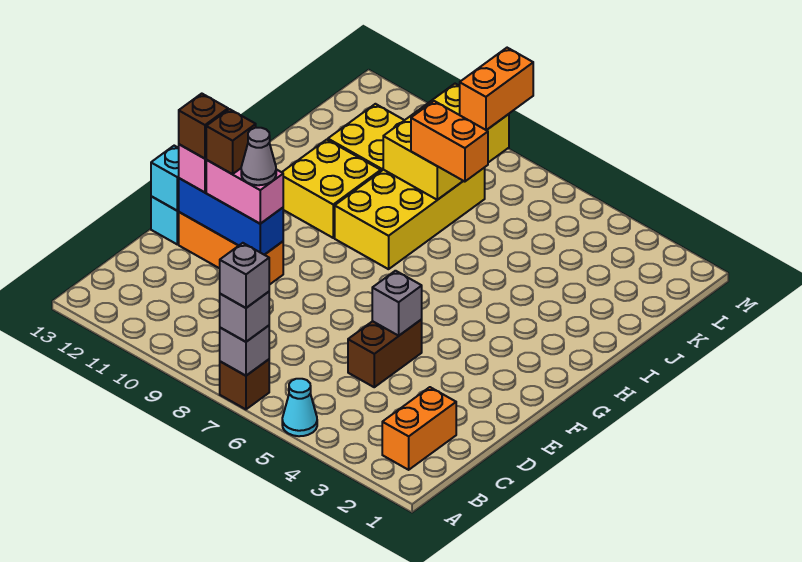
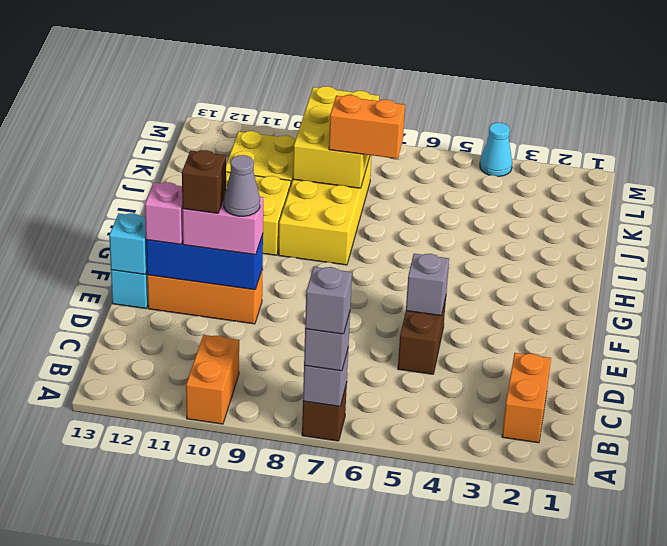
cyan cone A5 level 1 -> cyan cone M4 level 1
brown brick E12 level 4 -> none
orange brick L8:M8 level 3 -> orange brick A10:B10 level 1

